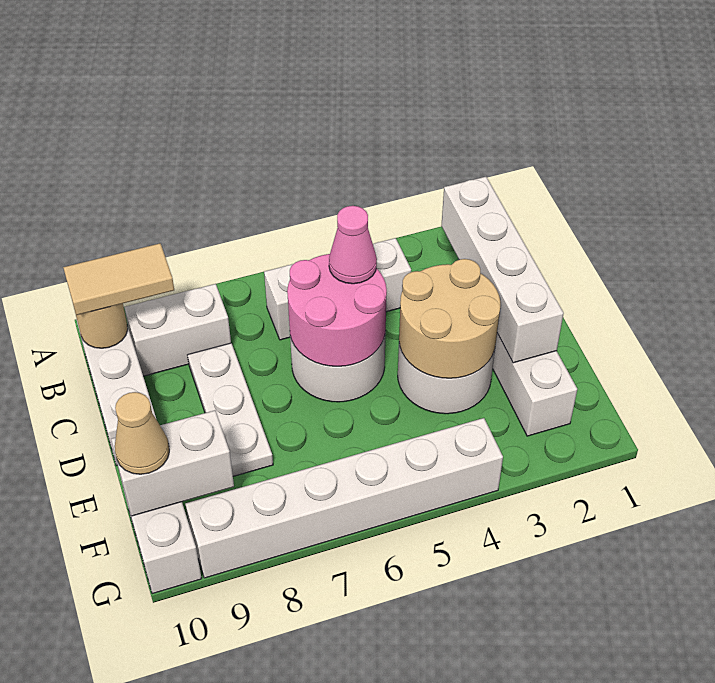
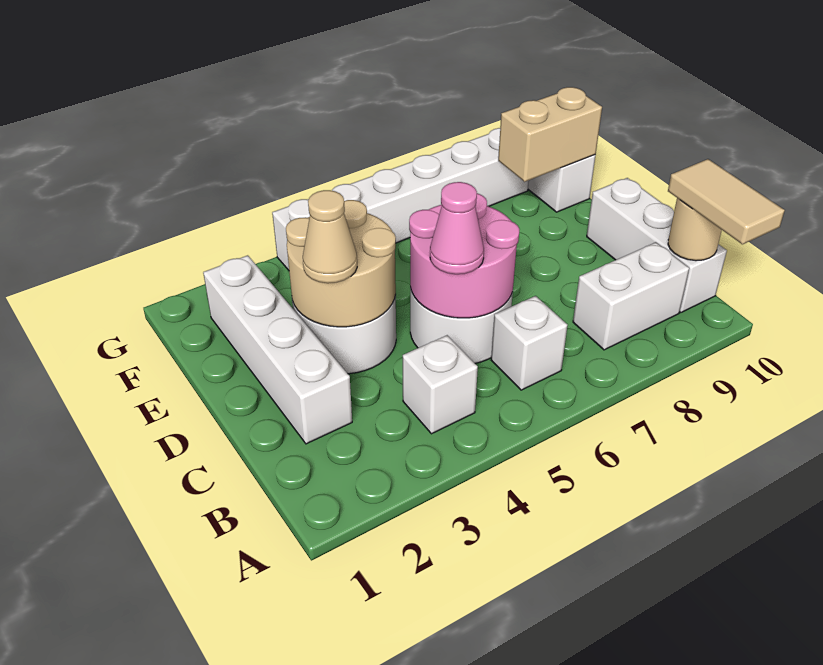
white brick B2:E2 level 2 -> none
tan tile B9:B10 level 3 -> tan tile A10:B10 level 3
white plate C8:E8 level 1 -> none
white brick F9:F10 level 2 -> tan brick F9:F10 level 2
tan cone F10 level 3 -> tan cone D3 level 3

